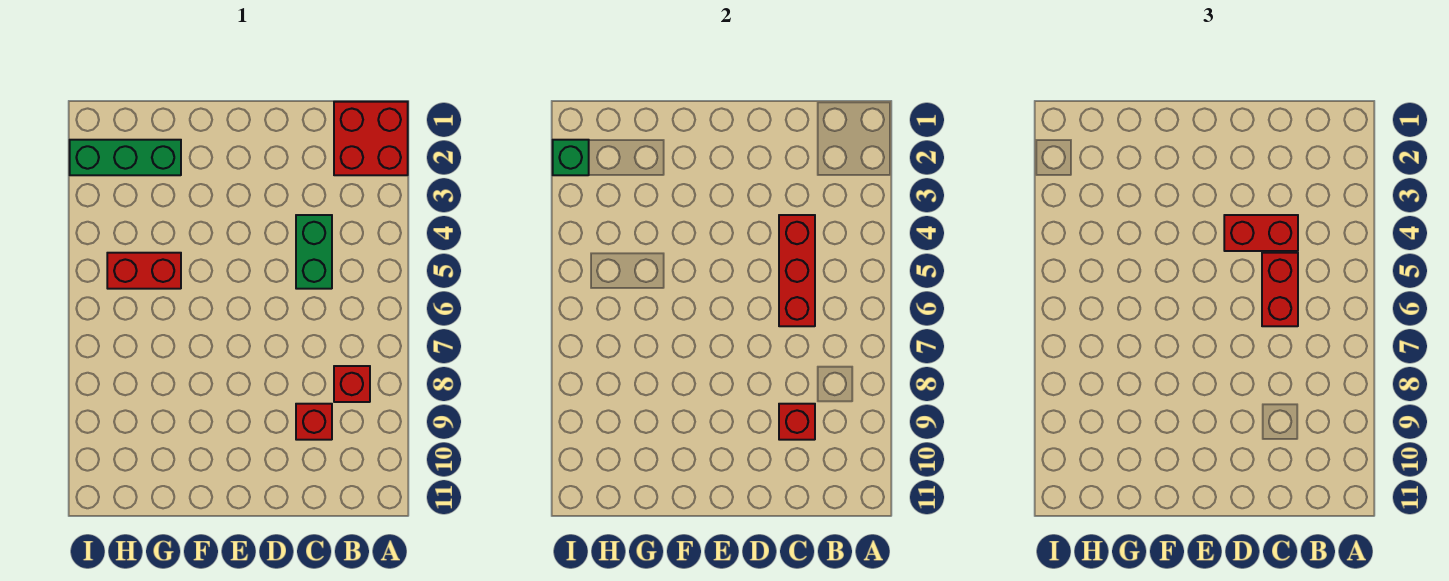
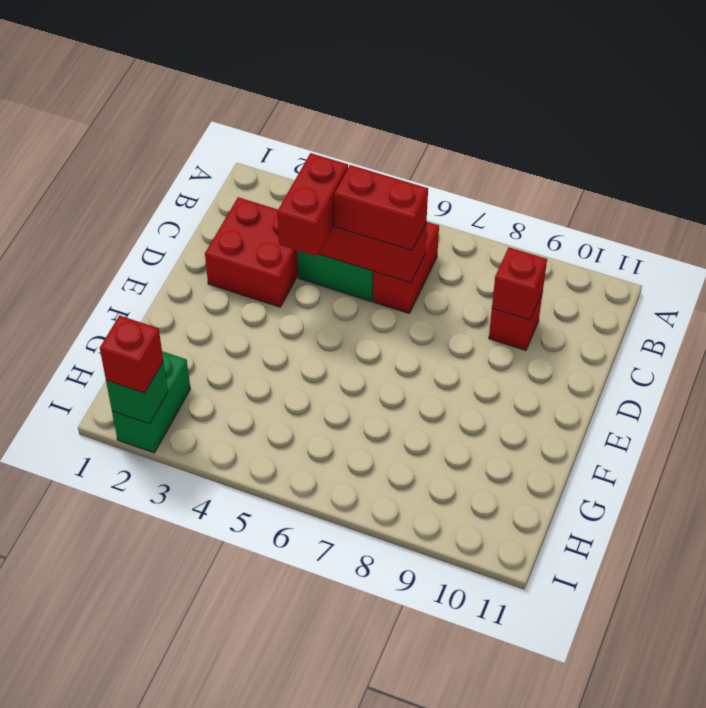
red brick A1:B2 level 1 -> red brick C2:D3 level 1
red brick B8 level 1 -> red brick I2 level 3
green brick G2:I2 level 1 -> green brick H2:I2 level 1
red brick G5:H5 level 1 -> red brick B6:C6 level 1

